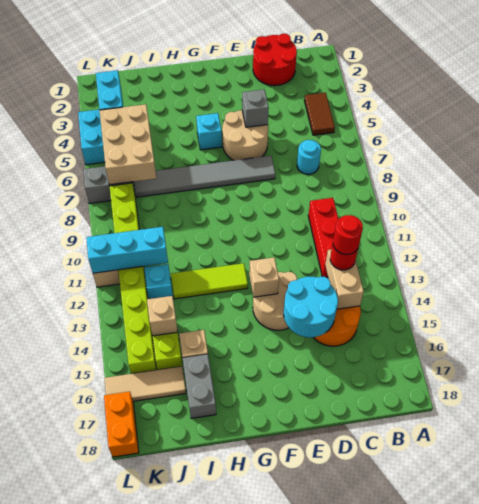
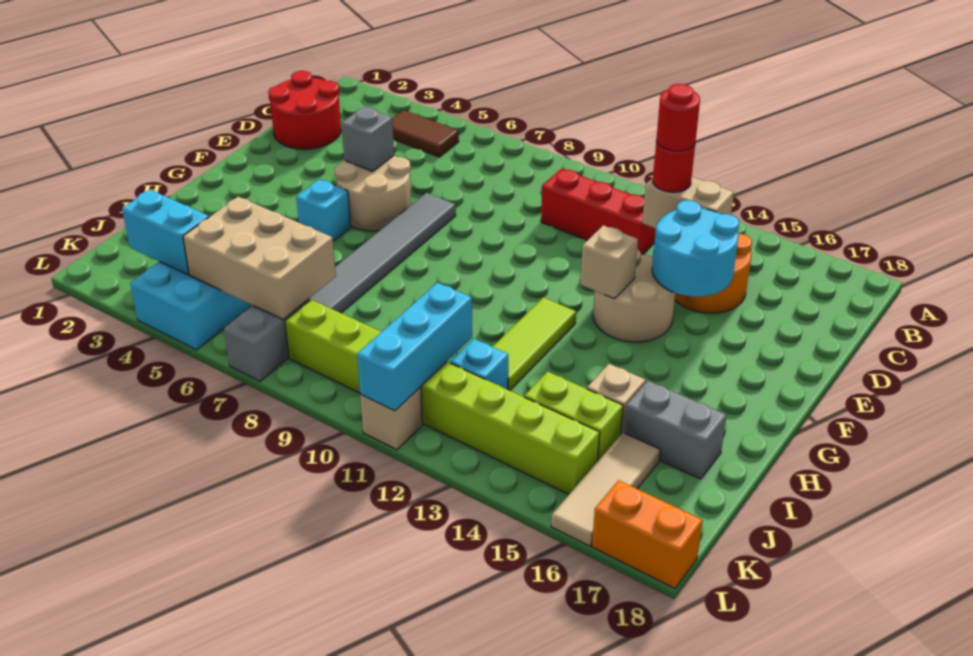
cyan round brick C7 level 1 -> none
tan brick J14 level 2 -> none

